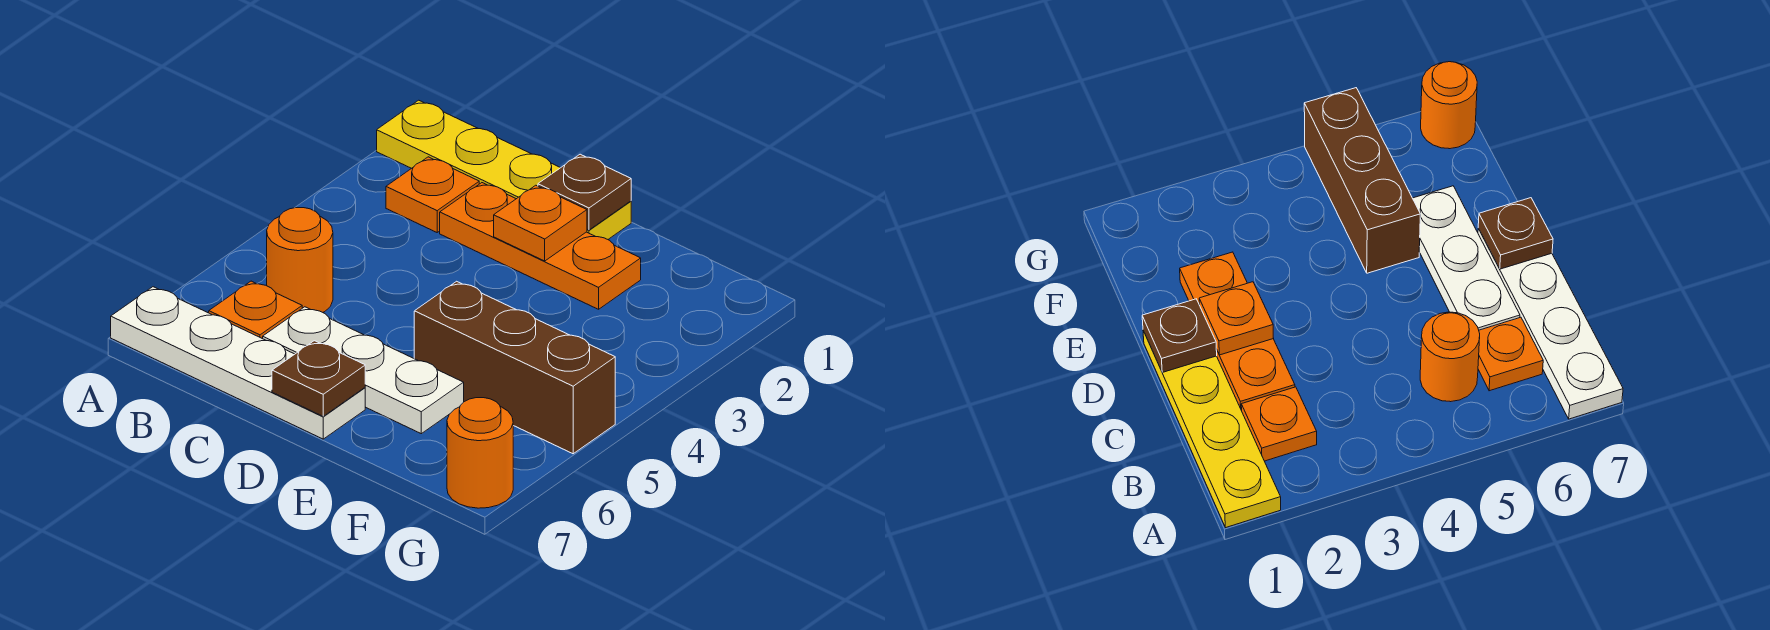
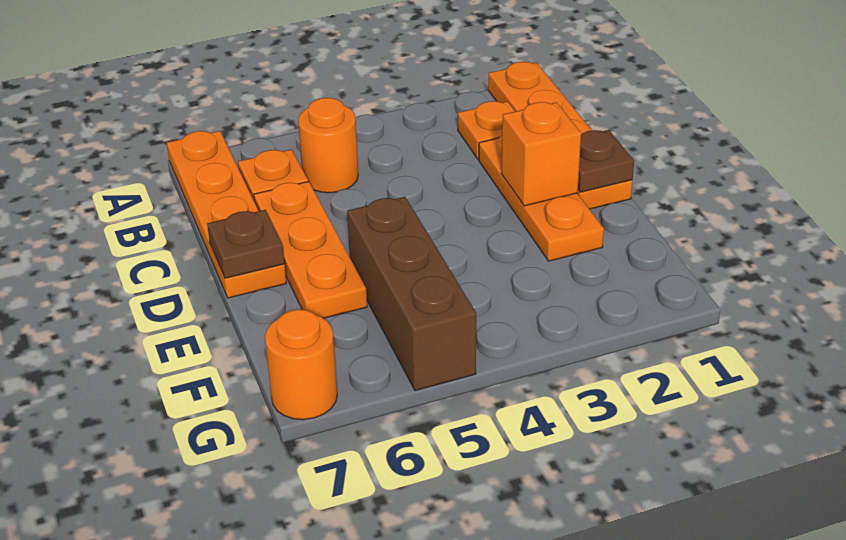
yellow plate A1:D1 level 1 -> orange plate A1:D1 level 1
white plate A7:D7 level 1 -> orange plate A7:D7 level 1
white plate C6:E6 level 1 -> orange plate C6:E6 level 1
orange plate D2 level 2 -> orange brick D2 level 2

